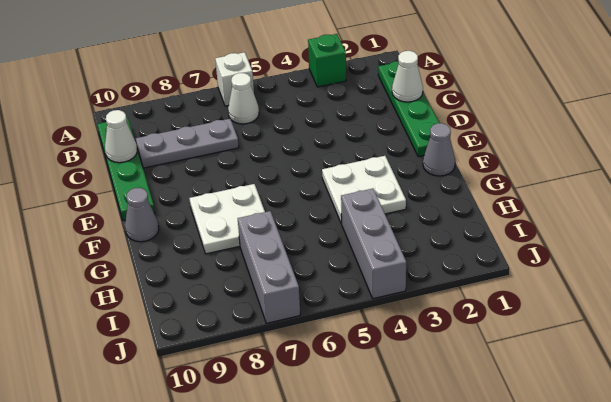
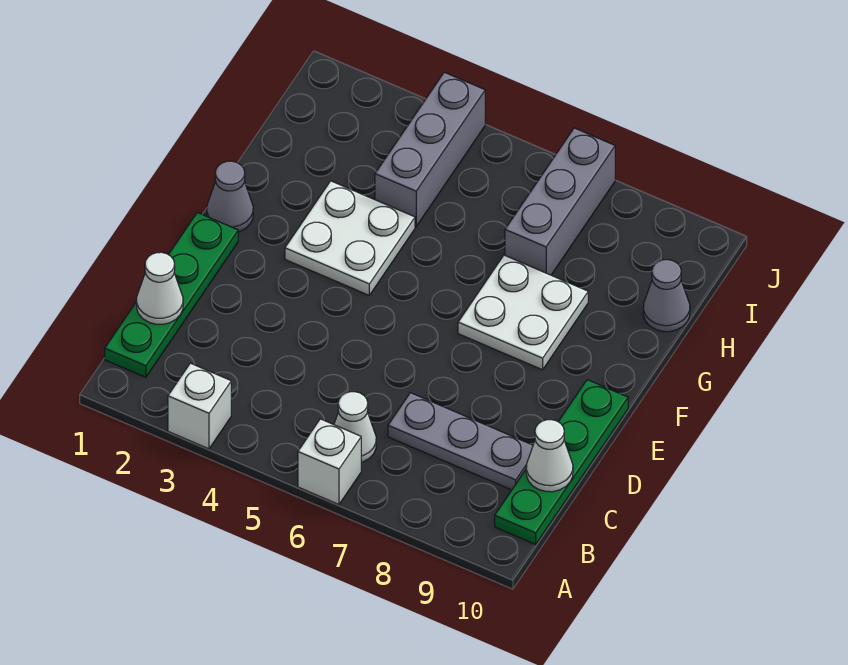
green brick A3 level 1 -> white brick A3 level 1
grey cone F10 level 1 -> grey cone H10 level 1

